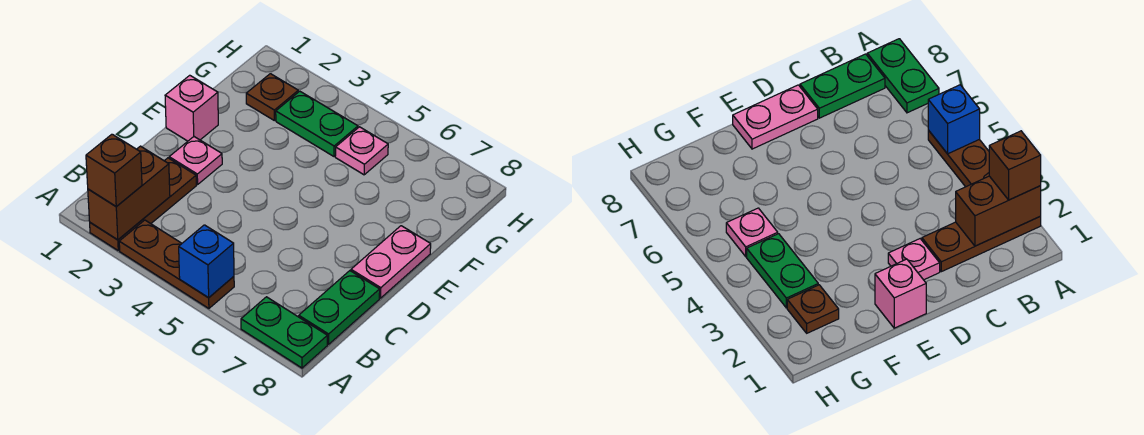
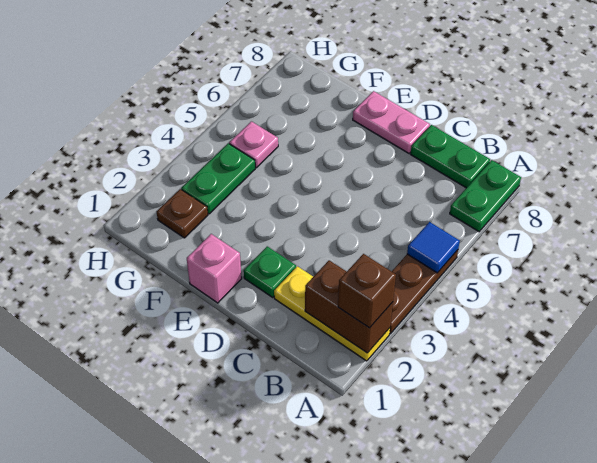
brown plate A2:C2 level 1 -> yellow plate A2:C2 level 1
blue brick A5 level 2 -> blue tile A5 level 2
pink plate D2 level 1 -> green plate D2 level 1

